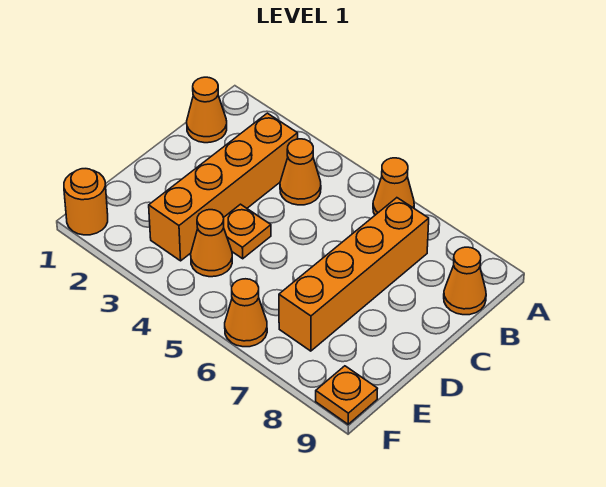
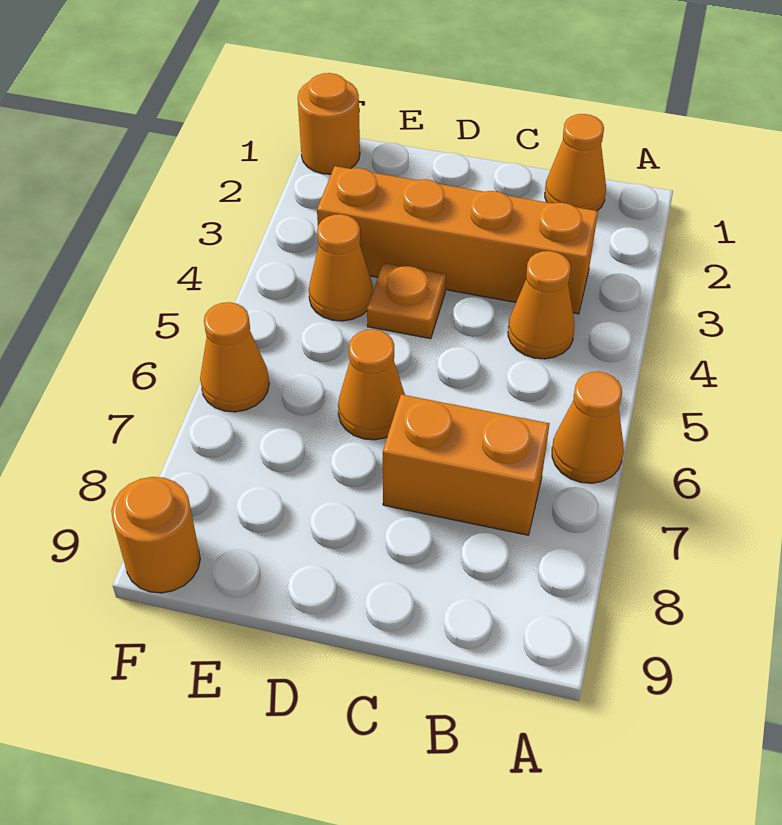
orange brick B7:E7 level 1 -> orange brick B7:C7 level 1
orange cone B9 level 1 -> orange cone D6 level 1
orange plate F9 level 1 -> orange round brick F9 level 1

